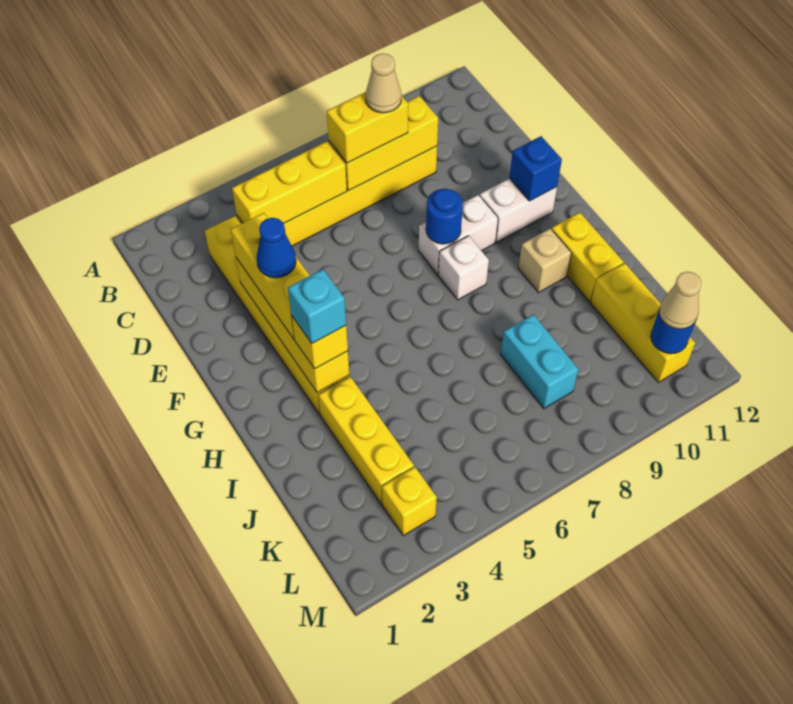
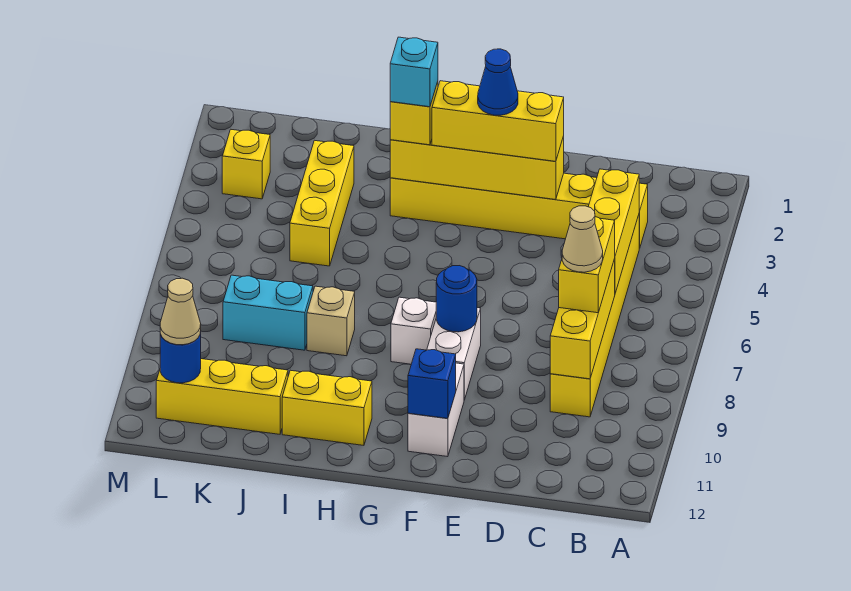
tan brick H10 level 1 -> tan brick I8 level 1
yellow brick I3:K3 level 1 -> yellow brick J3:J5 level 1

